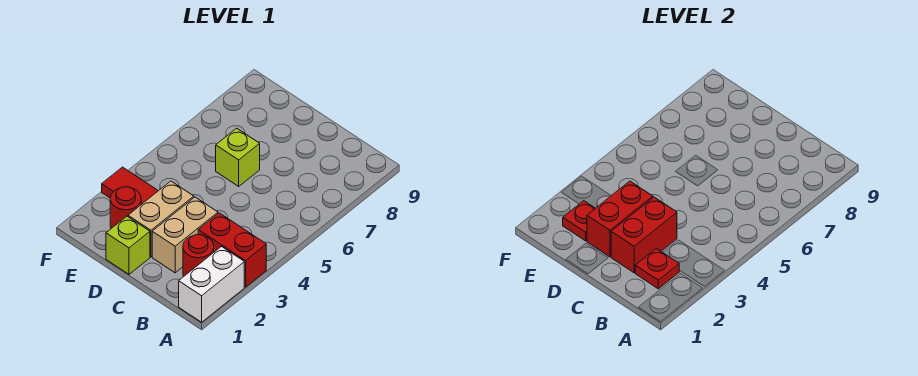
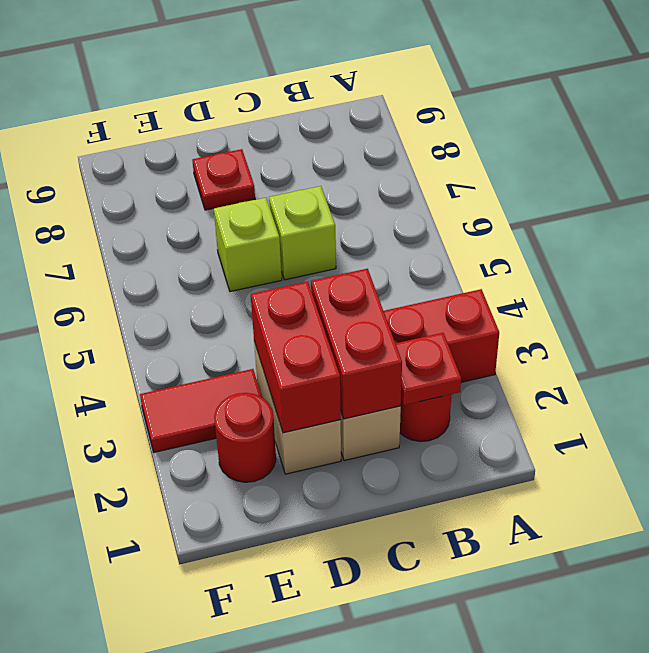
white brick A1:A2 level 1 -> none
lime brick D1 level 1 -> lime brick C6 level 1
red plate E2 level 2 -> red plate D8 level 1

